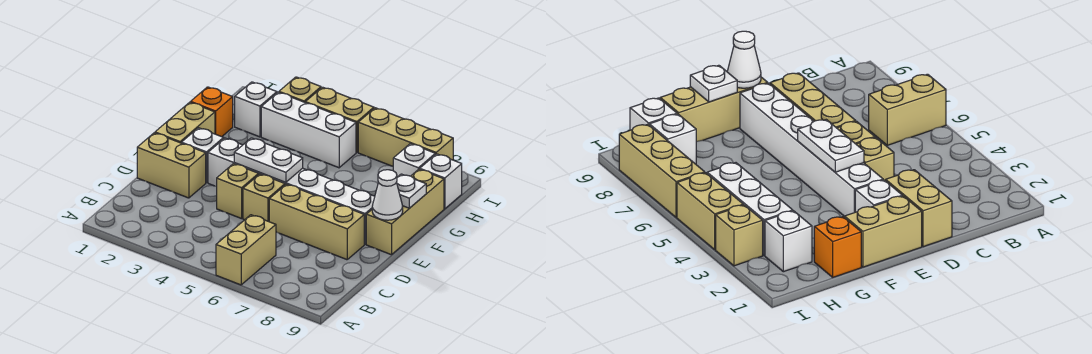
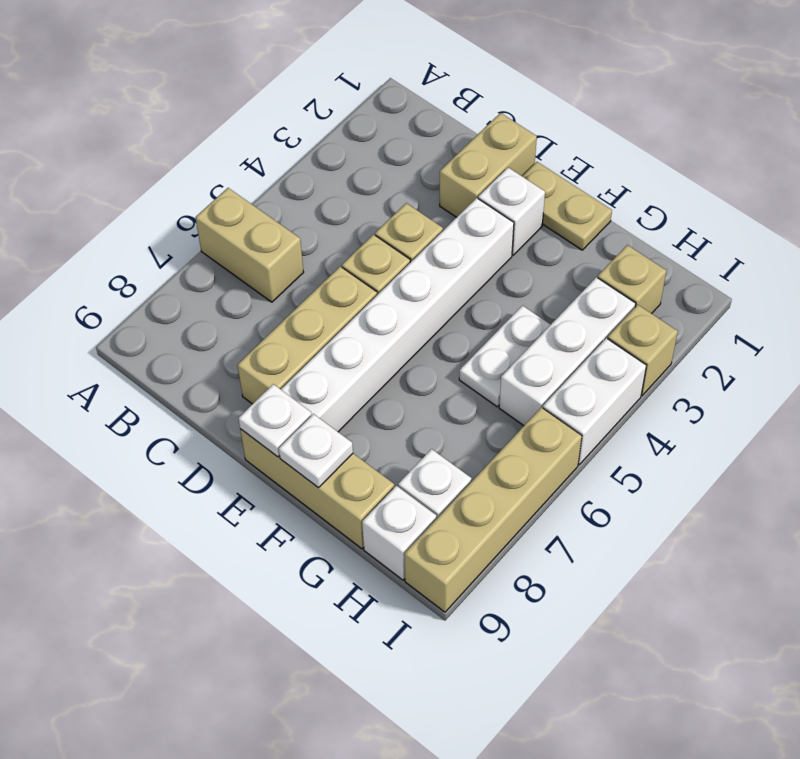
tan brick E1:F1 level 1 -> tan plate E1:F1 level 1
white plate E4:E5 level 2 -> white plate G4:G5 level 1
white cone E9 level 2 -> white plate E9 level 2
orange brick G1 level 1 -> none
white brick H2 level 1 -> tan brick H2 level 1
tan brick I4:I5 level 1 -> white brick I4:I5 level 1
tan brick I6:I8 level 1 -> tan brick I6:I9 level 1

